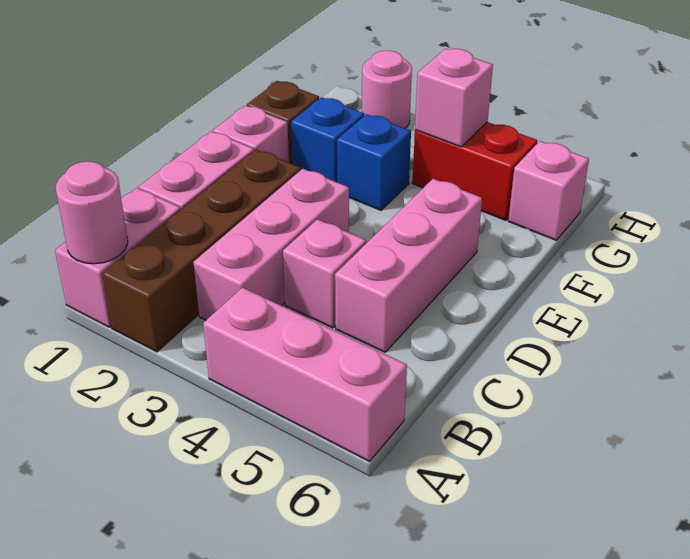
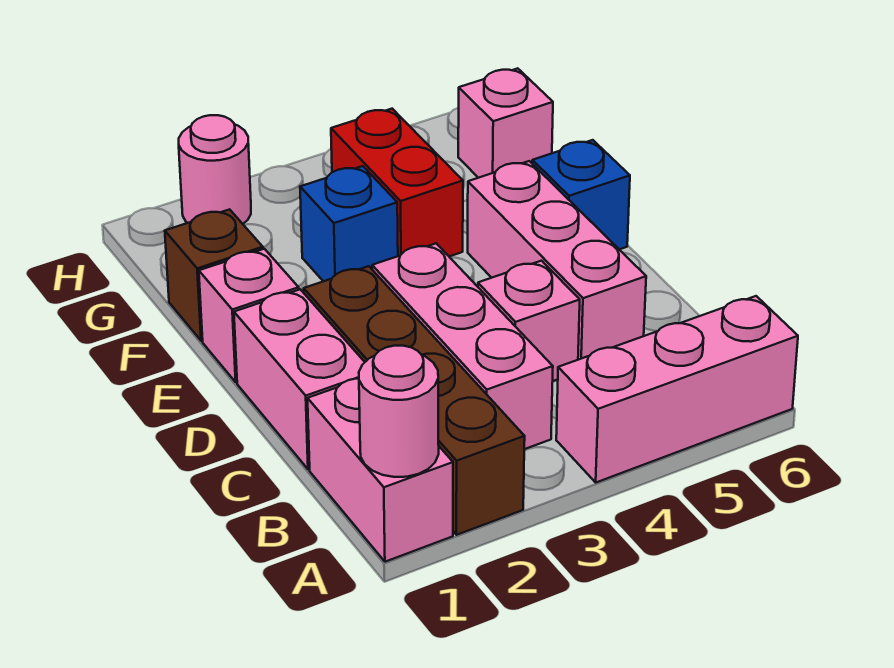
blue brick F2 level 1 -> blue brick E6 level 1
red brick G4:G5 level 1 -> red brick F4:G4 level 1
pink brick G4 level 2 -> none

